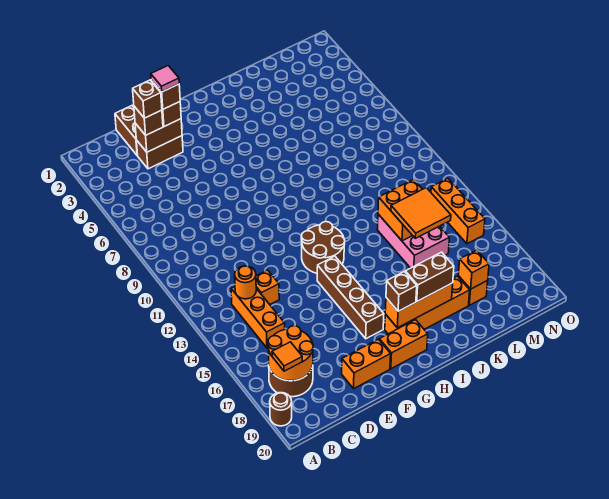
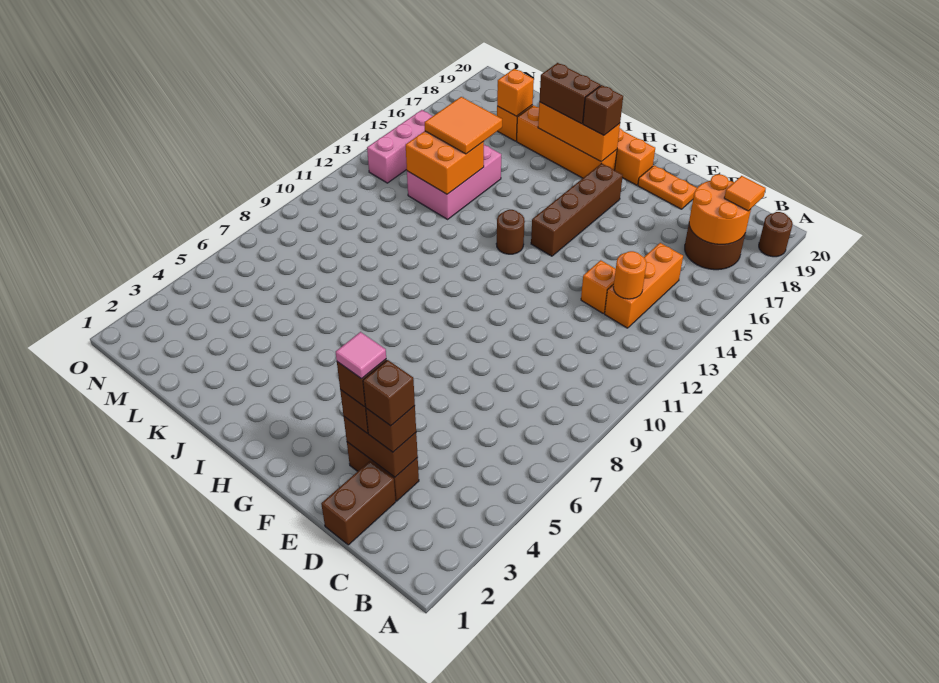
orange brick E19:F19 level 1 -> orange plate E19:F19 level 1
brown round brick G12:H13 level 1 -> brown round brick H13 level 1
orange brick N13:N15 level 1 -> pink brick N13:N15 level 1

